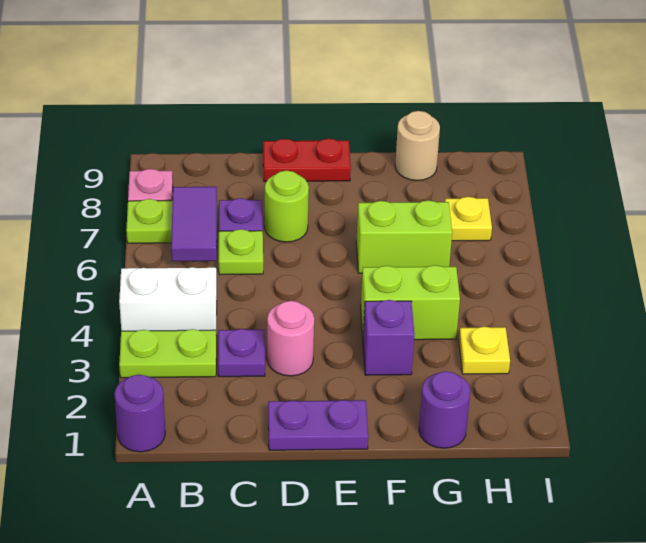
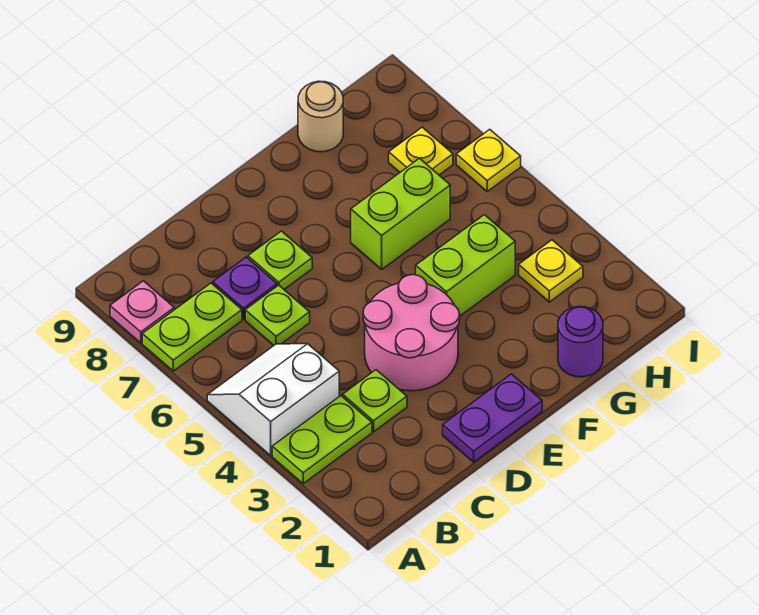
purple round brick A1 level 1 -> none
purple tile B6:B7 level 2 -> none
purple plate C3 level 1 -> lime plate C3 level 1
pink round brick D3 level 1 -> pink round brick D3:E4 level 1
lime round brick D7 level 1 -> lime plate D7 level 1
red plate D9:E9 level 1 -> none
purple brick F3 level 1 -> none
none -> yellow plate I6 level 1

